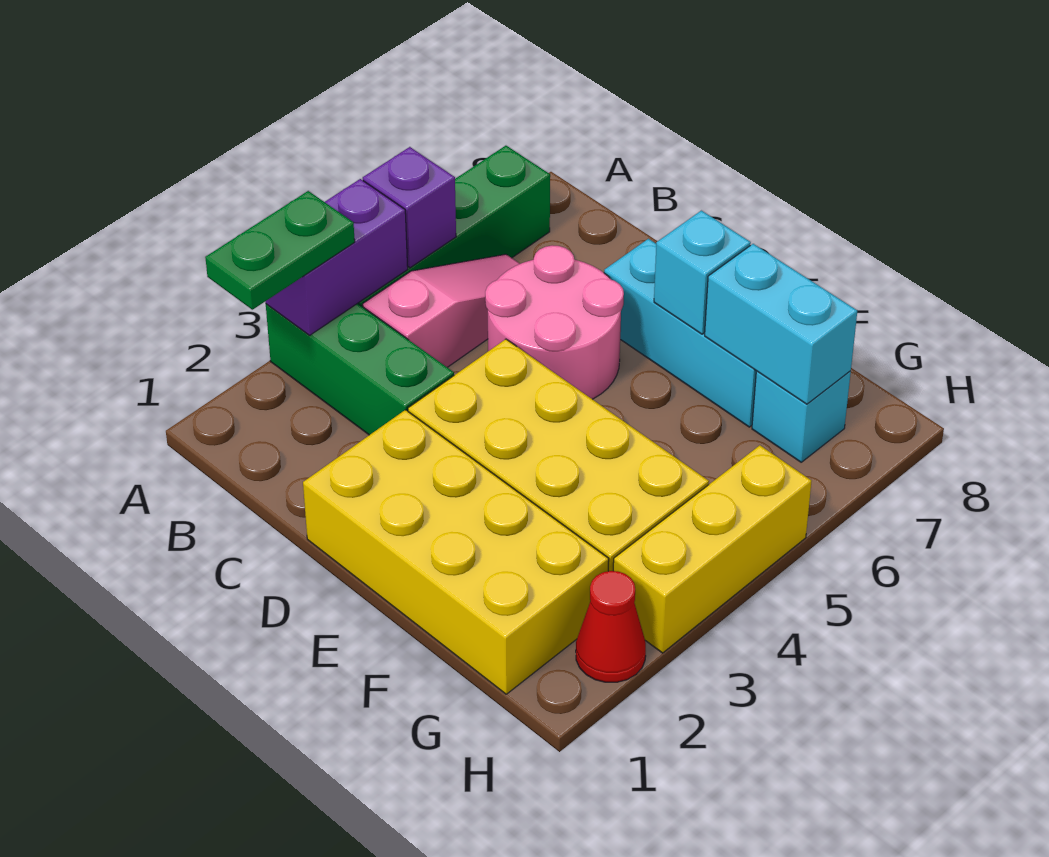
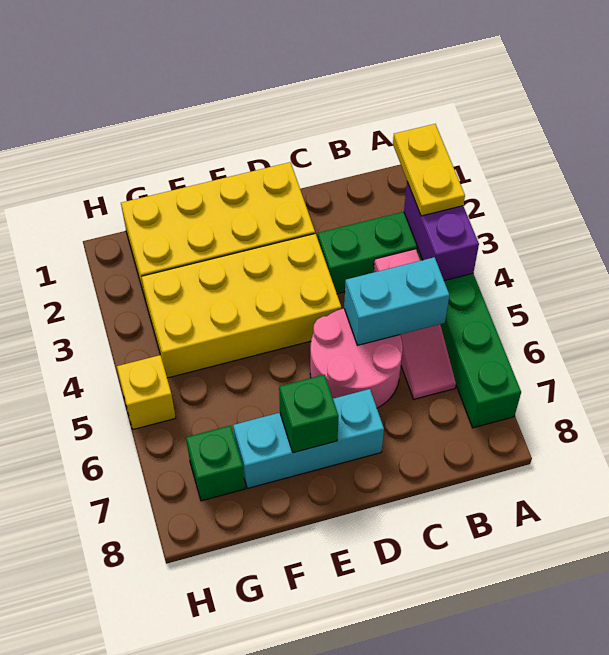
green plate A2:A3 level 3 -> yellow plate A2:A3 level 3
purple brick A5 level 2 -> none
cyan brick E7 level 2 -> green brick E7 level 2
cyan brick F7:G7 level 2 -> cyan brick B5:C5 level 2
cyan brick G7 level 1 -> green brick G7 level 1
red cone H2 level 1 -> none
yellow brick H3:H5 level 1 -> yellow brick H5 level 1

